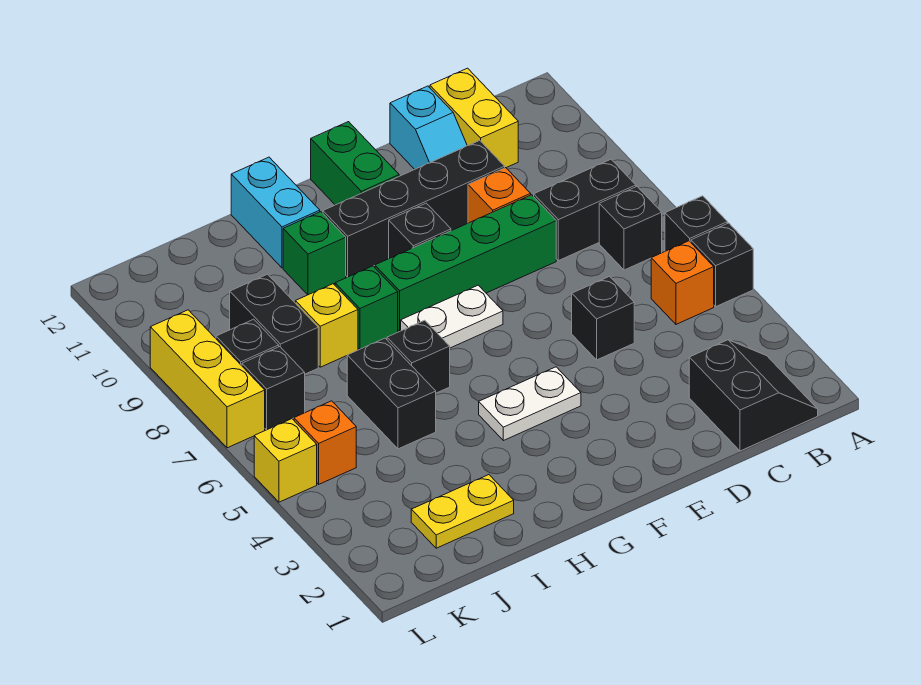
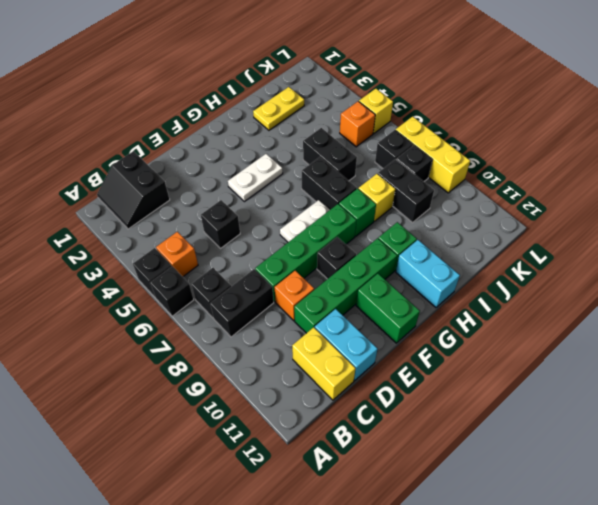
black brick D10:G10 level 1 -> green brick D10:G10 level 1
cyan slope D11:D12 level 1 top 12 -> cyan brick D11:D12 level 1
black brick H6 level 1 -> black brick H6:H7 level 1

